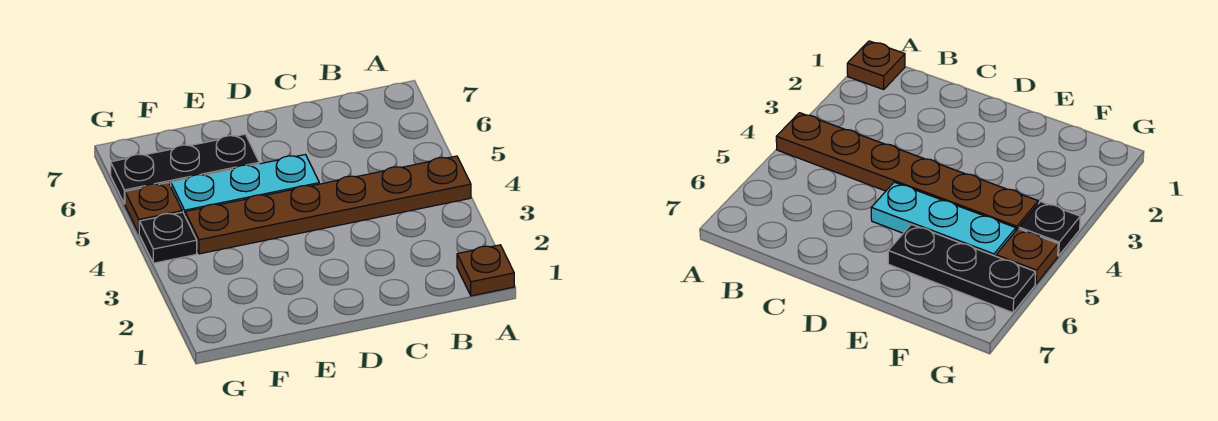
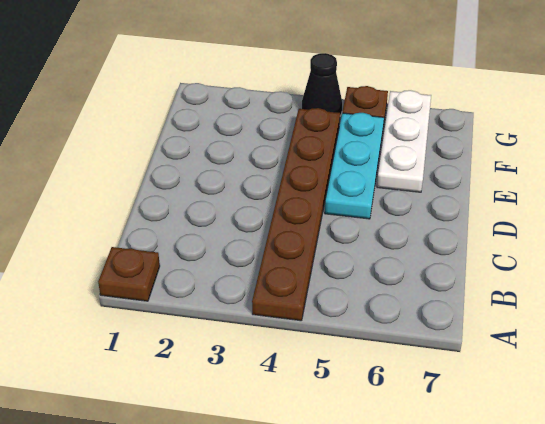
black plate E6:G6 level 1 -> white plate E6:G6 level 1
black plate G4 level 1 -> black cone G4 level 1

